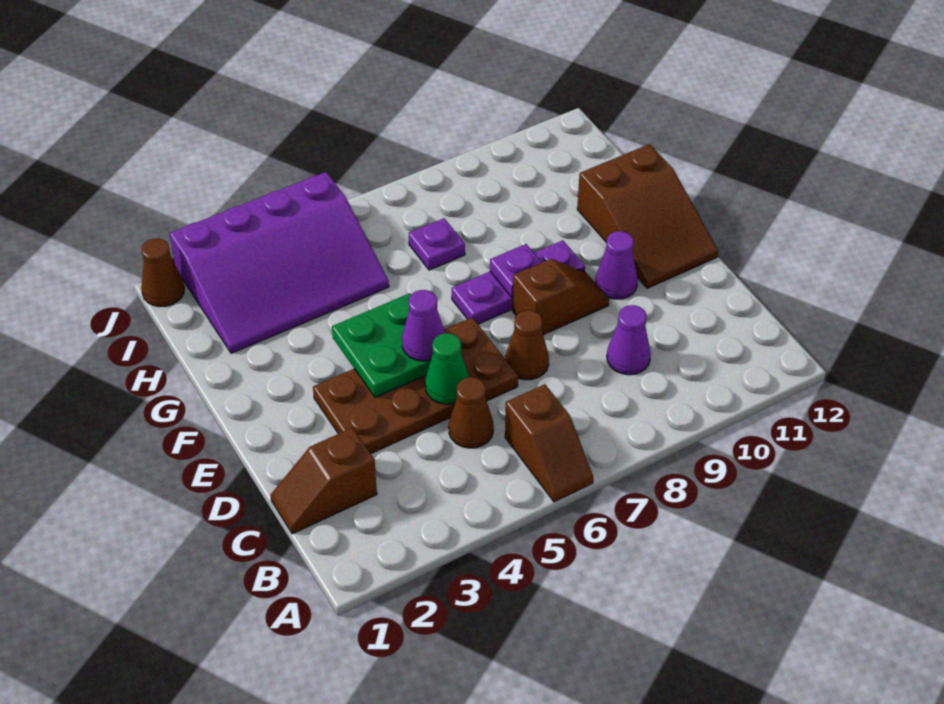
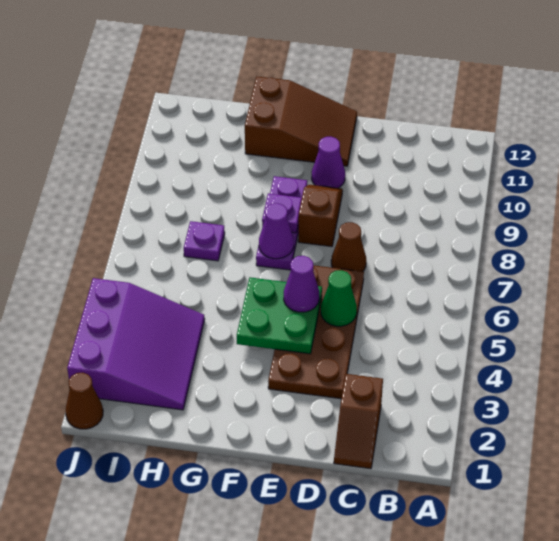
brown slope A6:B6 level 1 top B -> none
brown cone C5 level 1 -> none
purple cone C9 level 1 -> purple cone F7 level 2
purple slope H2:J5 level 1 top J -> purple slope H2:J4 level 1 top J

